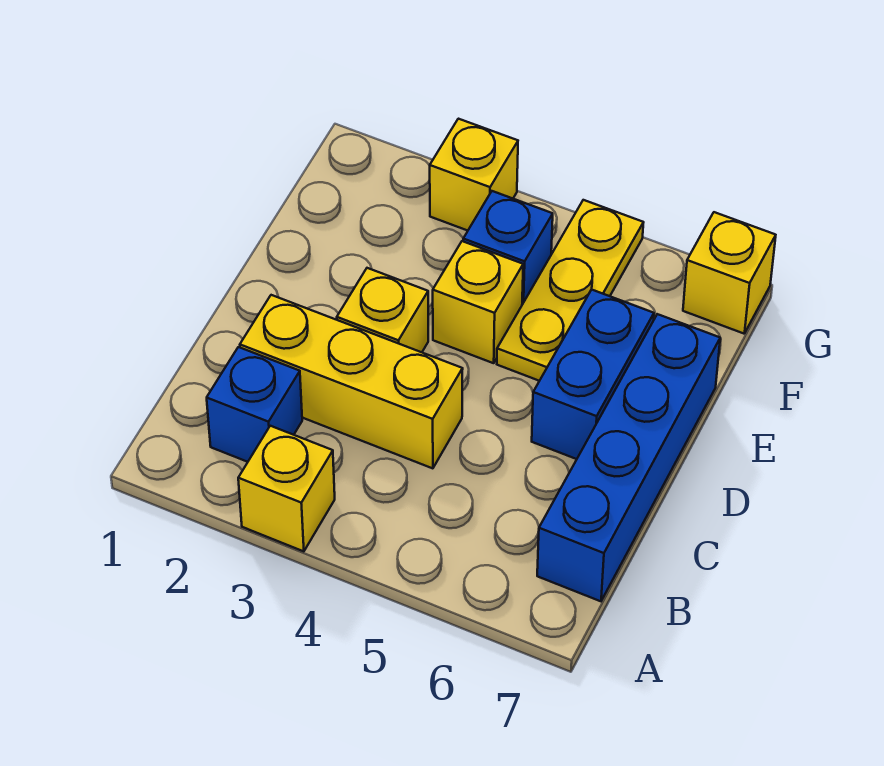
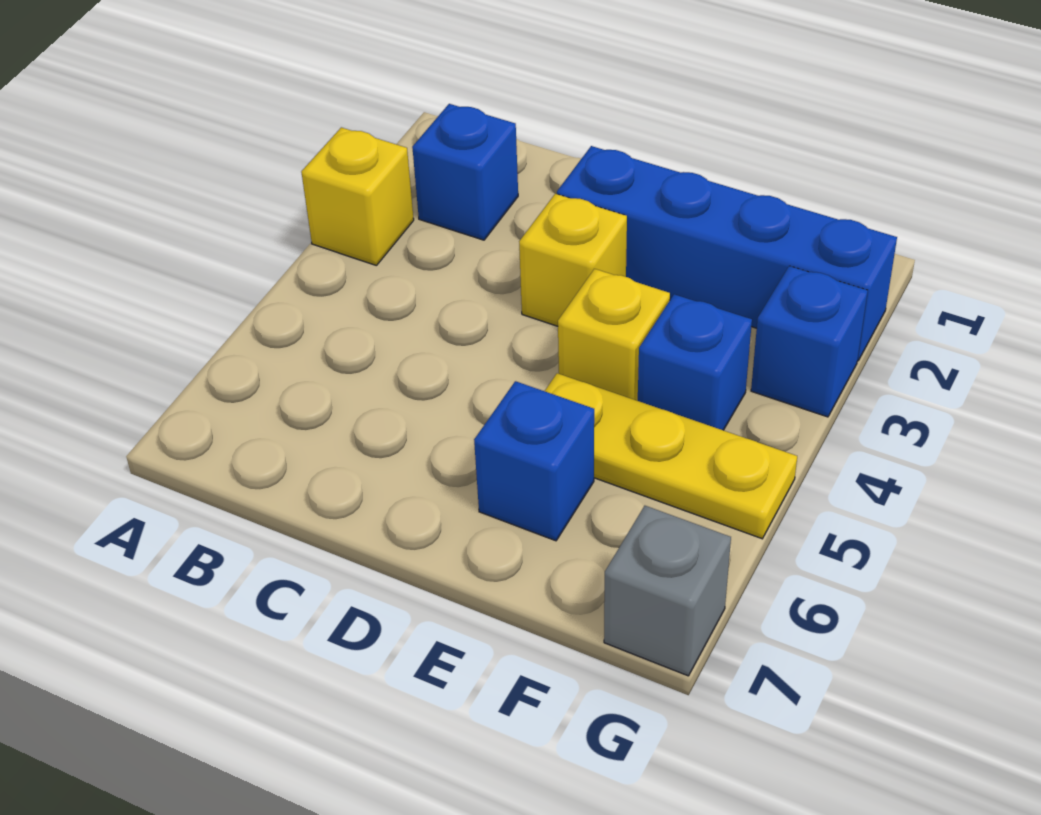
blue brick B7:E7 level 1 -> blue brick D2:G2 level 1
yellow brick C2:C4 level 1 -> none
blue brick D6:E6 level 1 -> blue brick E6 level 1
yellow brick G3 level 1 -> blue brick G3 level 1
yellow brick G7 level 1 -> grey brick G7 level 1

